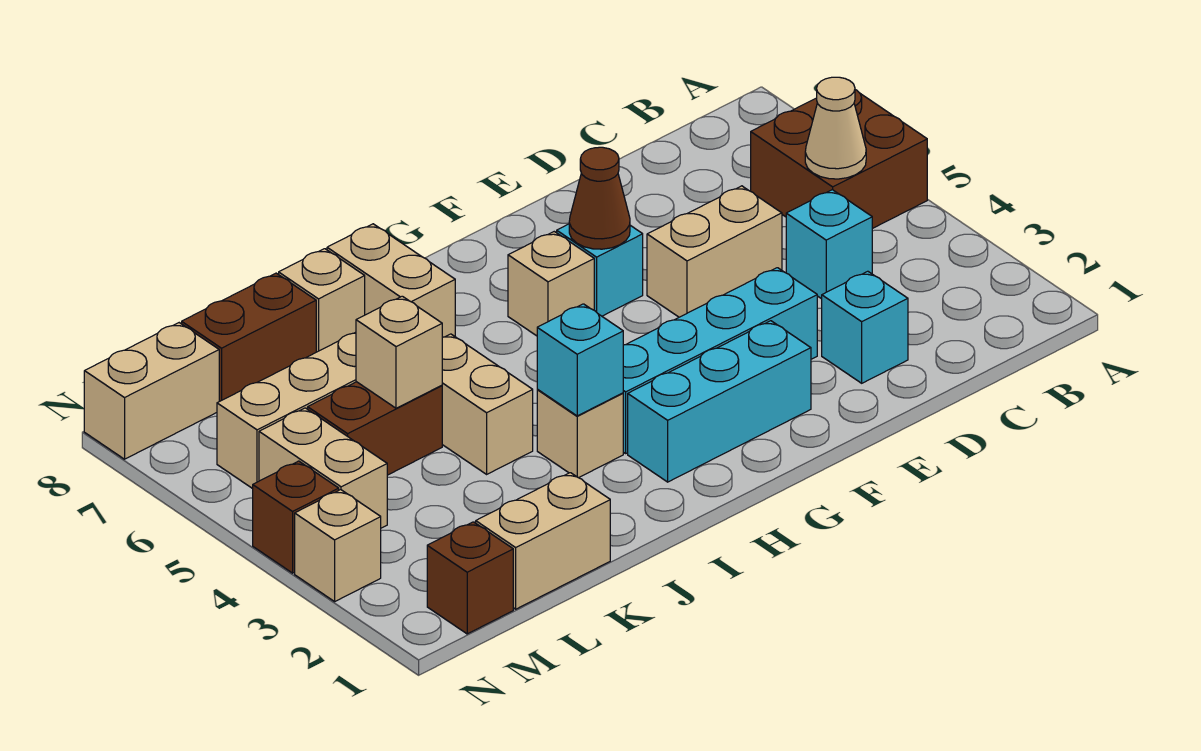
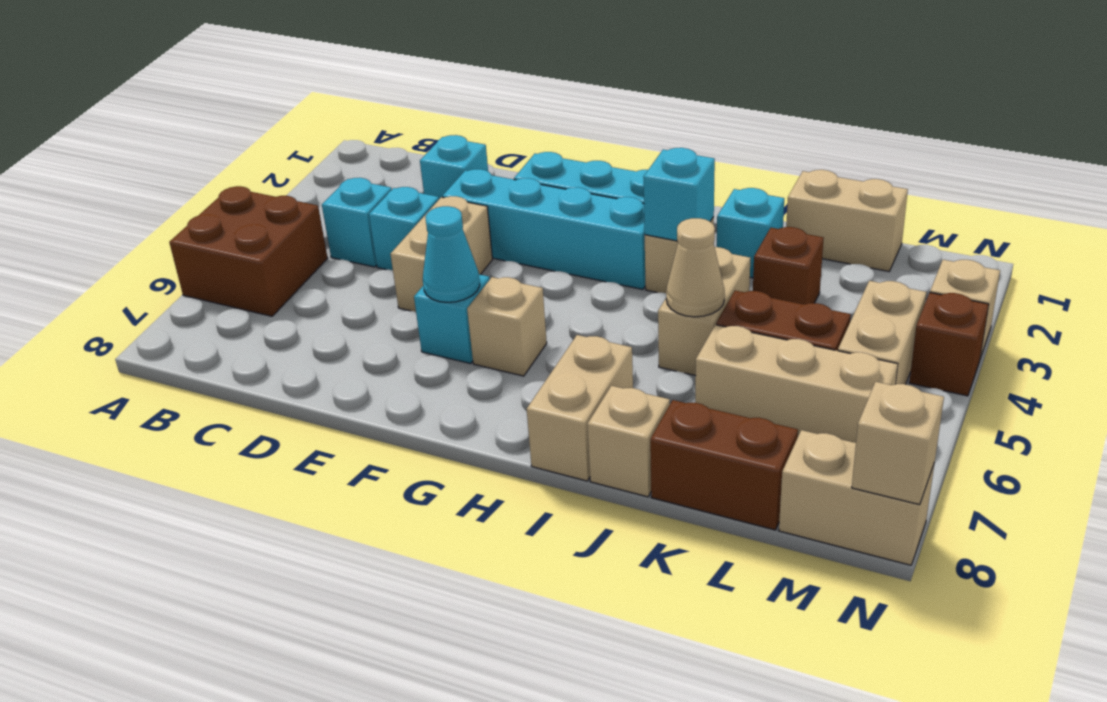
tan cone B5 level 2 -> tan cone J5 level 2
none -> cyan brick D4 level 1
tan brick D5:E5 level 1 -> tan brick E4:E5 level 1
brown cone F6 level 2 -> cyan cone F6 level 2
none -> cyan brick J2 level 1
tan brick K5 level 2 -> tan brick N8 level 2
brown brick M1 level 1 -> brown brick K3 level 1

